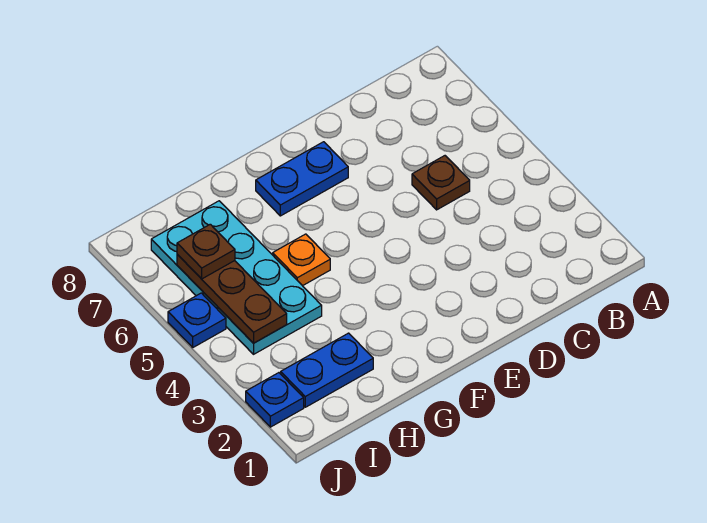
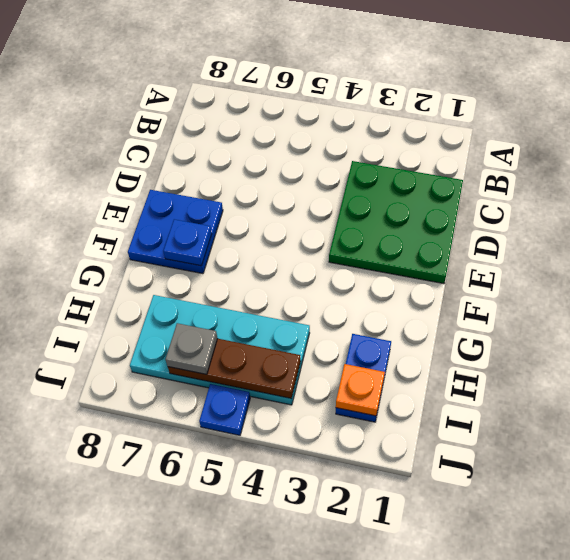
none -> green plate C1:E3 level 1
brown plate C5 level 1 -> none
blue plate E7:F7 level 1 -> blue plate E7:F8 level 1
orange plate G5 level 1 -> orange plate I2 level 2
brown plate I6 level 3 -> grey plate I6 level 3
blue plate J2 level 1 -> blue plate F7 level 2

